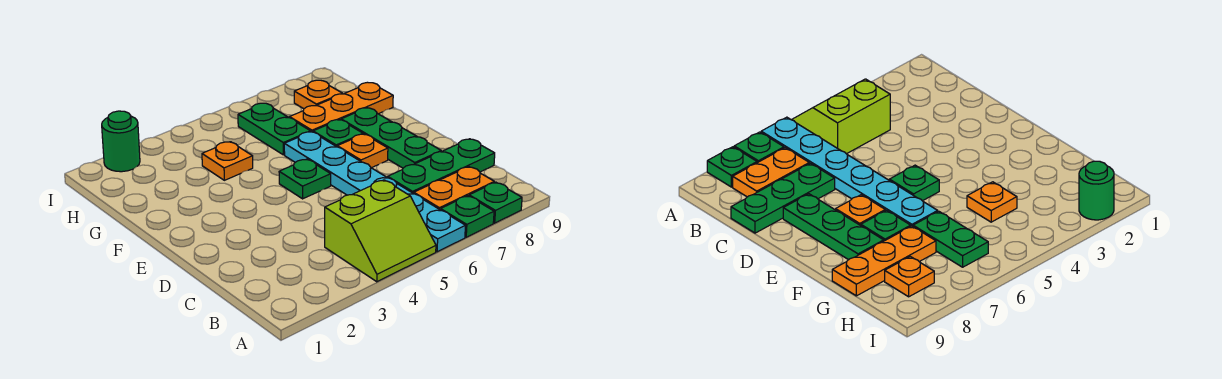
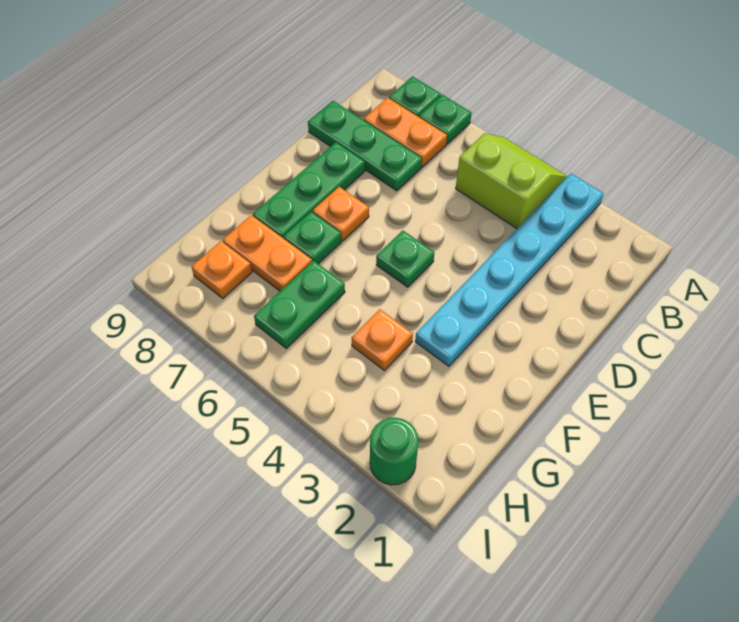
cyan plate A6:F6 level 1 -> cyan plate A3:F3 level 1
orange plate G7:G9 level 1 -> orange plate G7:G8 level 1

